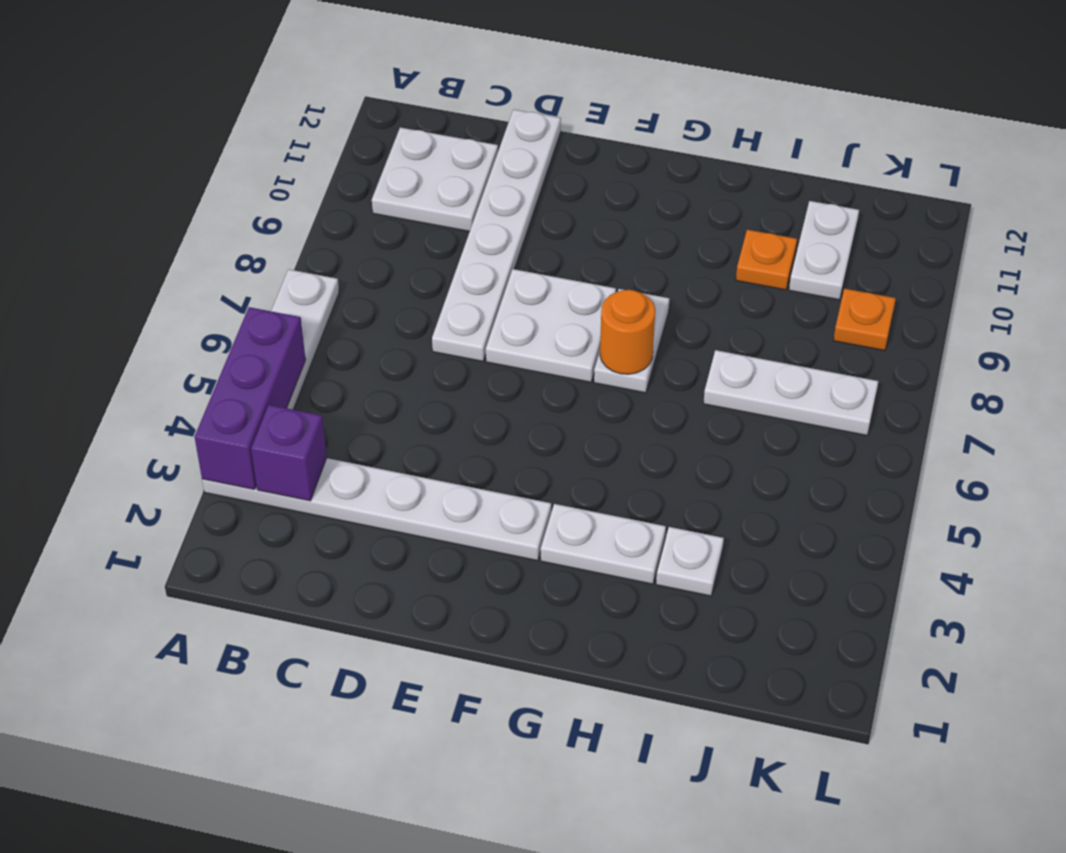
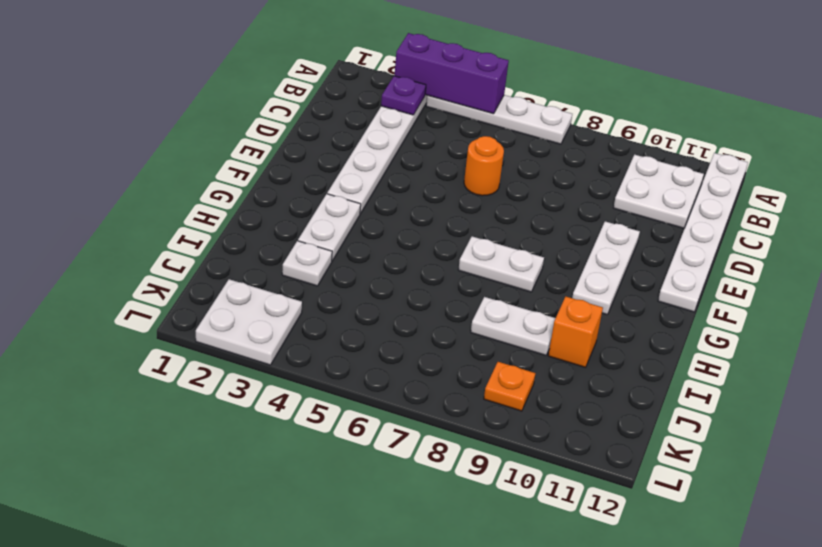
purple brick B3 level 2 -> purple plate B3 level 2
white plate D7:D12 level 1 -> white plate A12:F12 level 1
white plate E7:F8 level 1 -> white plate K2:L3 level 1
orange round brick G7 level 2 -> orange round brick D6 level 1
white plate I7:K7 level 1 -> white plate E10:G10 level 1
orange plate I10 level 1 -> orange brick I10 level 1
white plate J10:J11 level 1 -> white plate I8:I9 level 1

